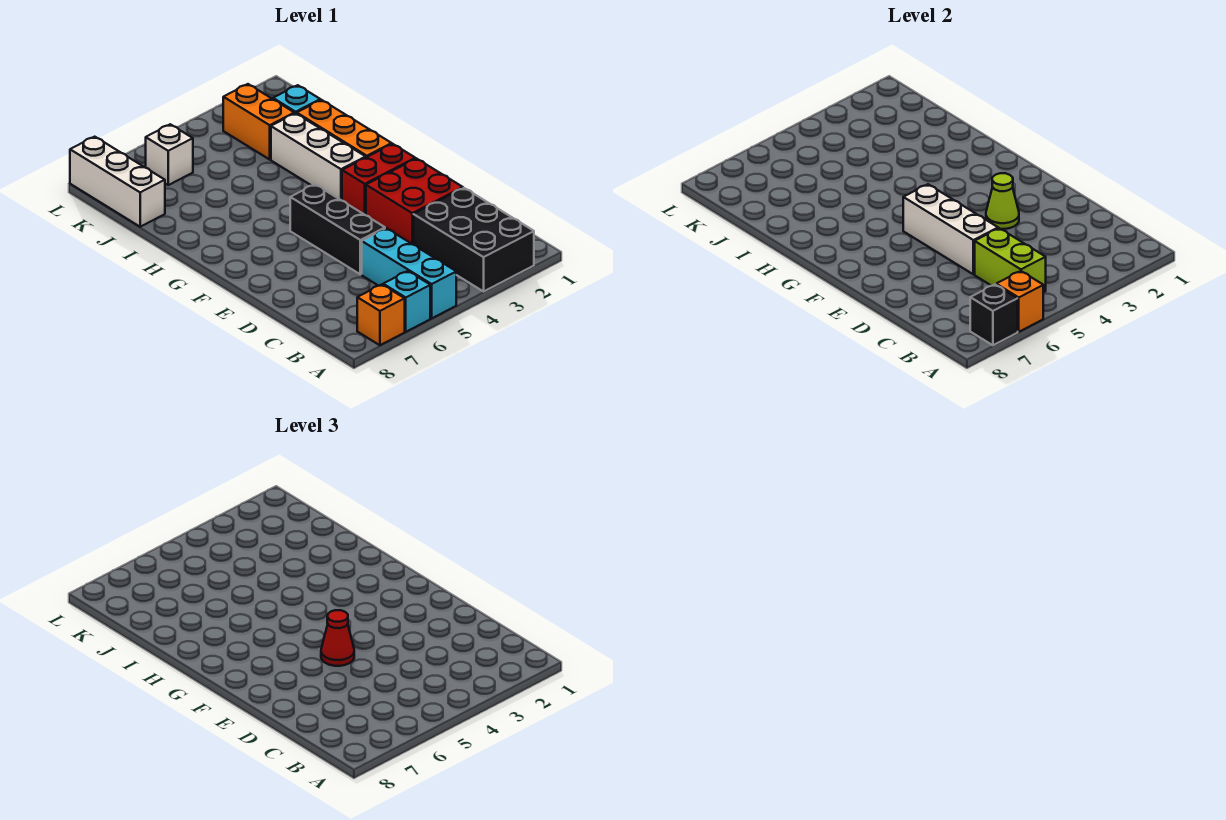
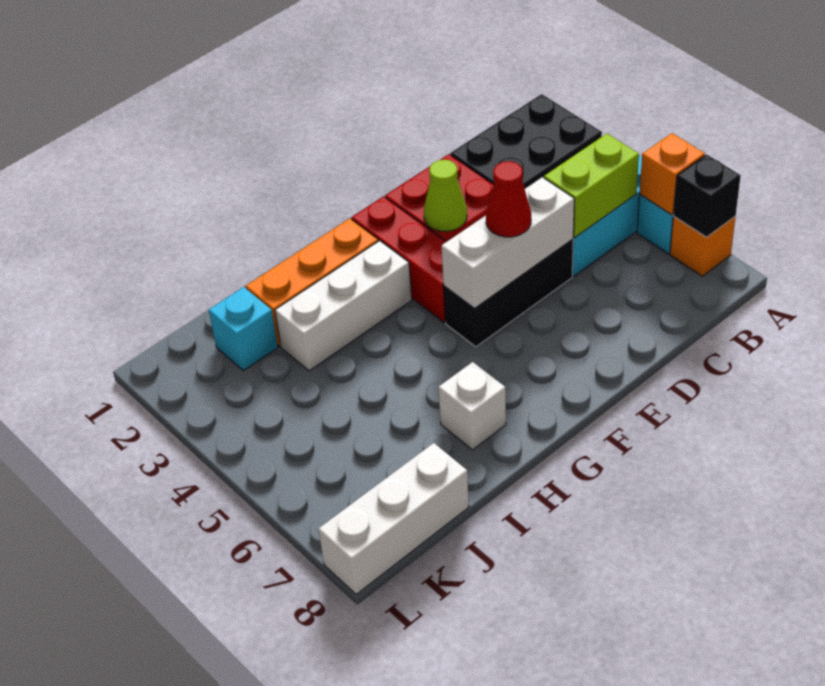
red brick F2:F3 level 1 -> red brick F2:F4 level 1
orange brick J3:K3 level 1 -> none
white brick K6 level 1 -> white brick H7 level 1

